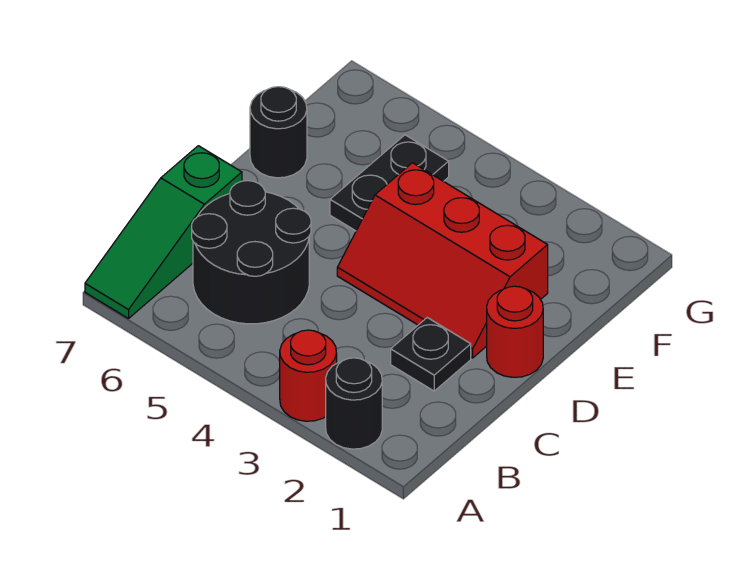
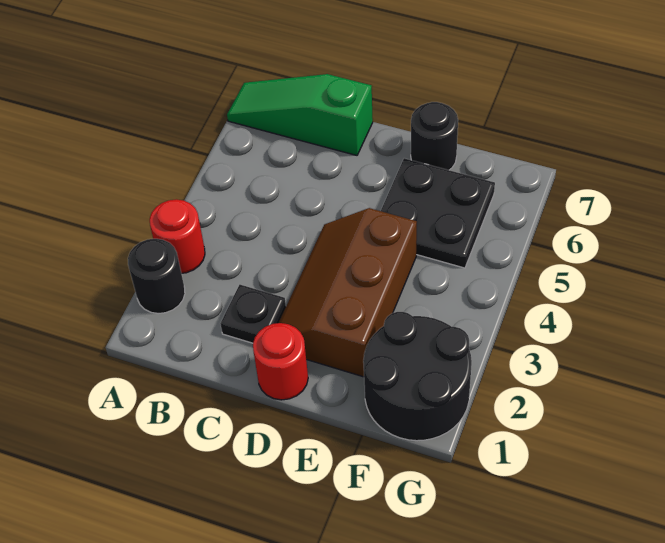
black round brick B5:C6 level 1 -> black round brick F1:G2 level 1
red slope D2:E4 level 1 top E -> brown slope D2:E4 level 1 top E
black plate E5:F5 level 1 -> black plate E5:F6 level 1

